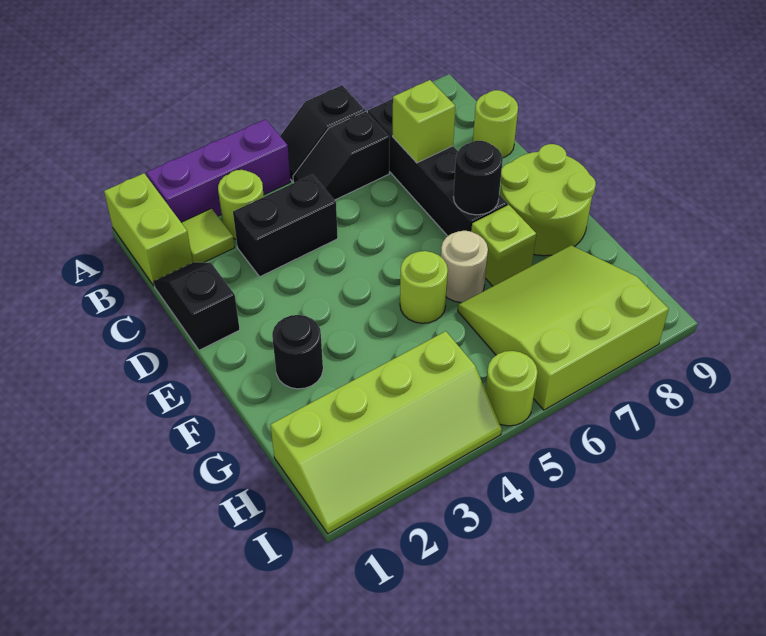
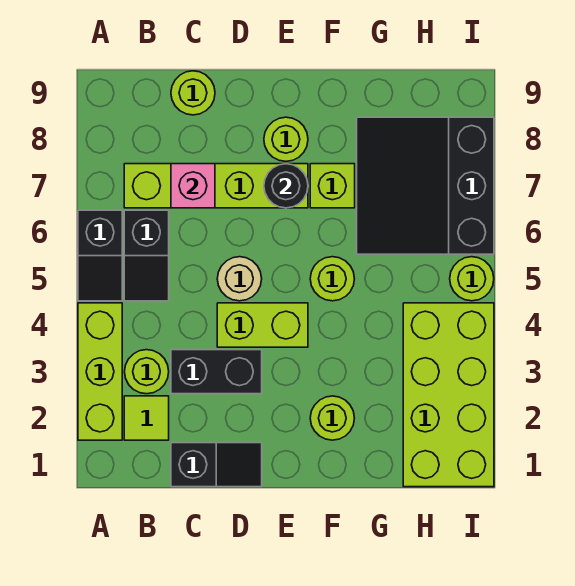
lime brick A1:B1 level 1 -> lime brick D4:E4 level 1
purple brick A2:A4 level 1 -> lime brick A2:A4 level 1
black brick B7:E7 level 1 -> lime brick B7:E7 level 1
black slope C1:D1 level 1 top D -> black slope C1:D1 level 1 top C
black brick C3:C4 level 1 -> black brick C3:D3 level 1
lime brick C7 level 2 -> pink brick C7 level 2
lime round brick E8:F9 level 1 -> lime round brick E8 level 1
black round brick F2 level 1 -> lime round brick F2 level 1
tan round brick F6 level 1 -> tan round brick D5 level 1
lime slope G6:I8 level 1 top I -> black slope G6:I8 level 1 top I
lime slope H1:I4 level 1 top H -> lime brick H1:I4 level 1

